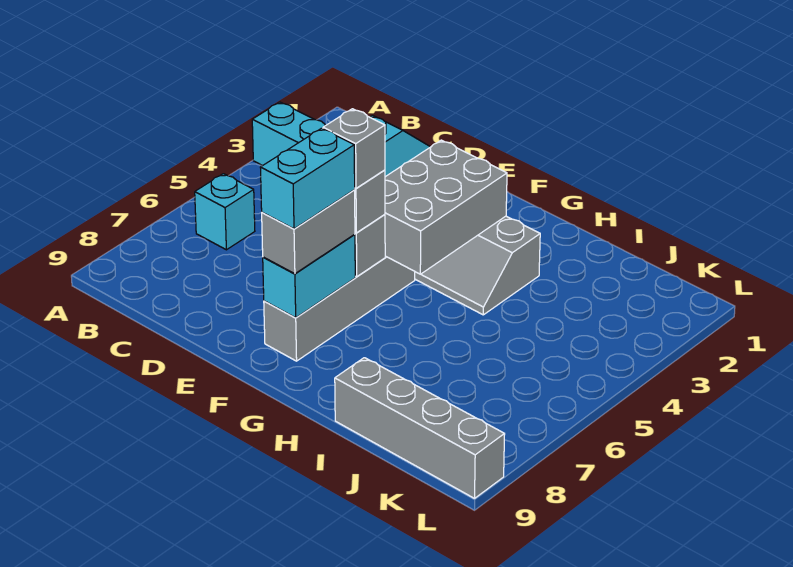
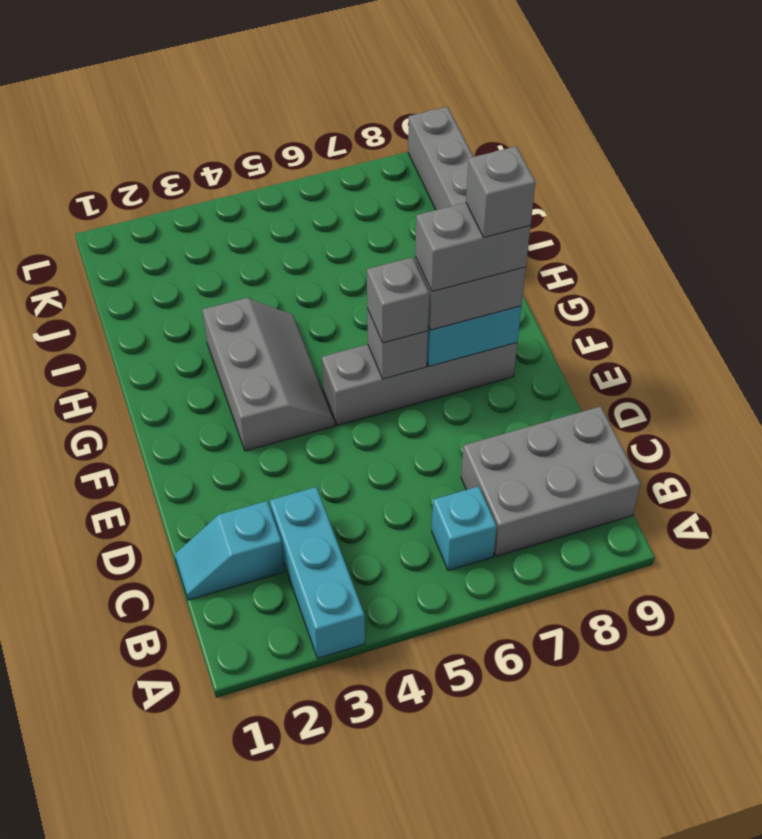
grey brick F3:G5 level 2 -> grey brick B7:C9 level 1
grey brick F6 level 4 -> grey brick F8 level 5
cyan brick F7:F8 level 4 -> grey brick F7:F8 level 4

